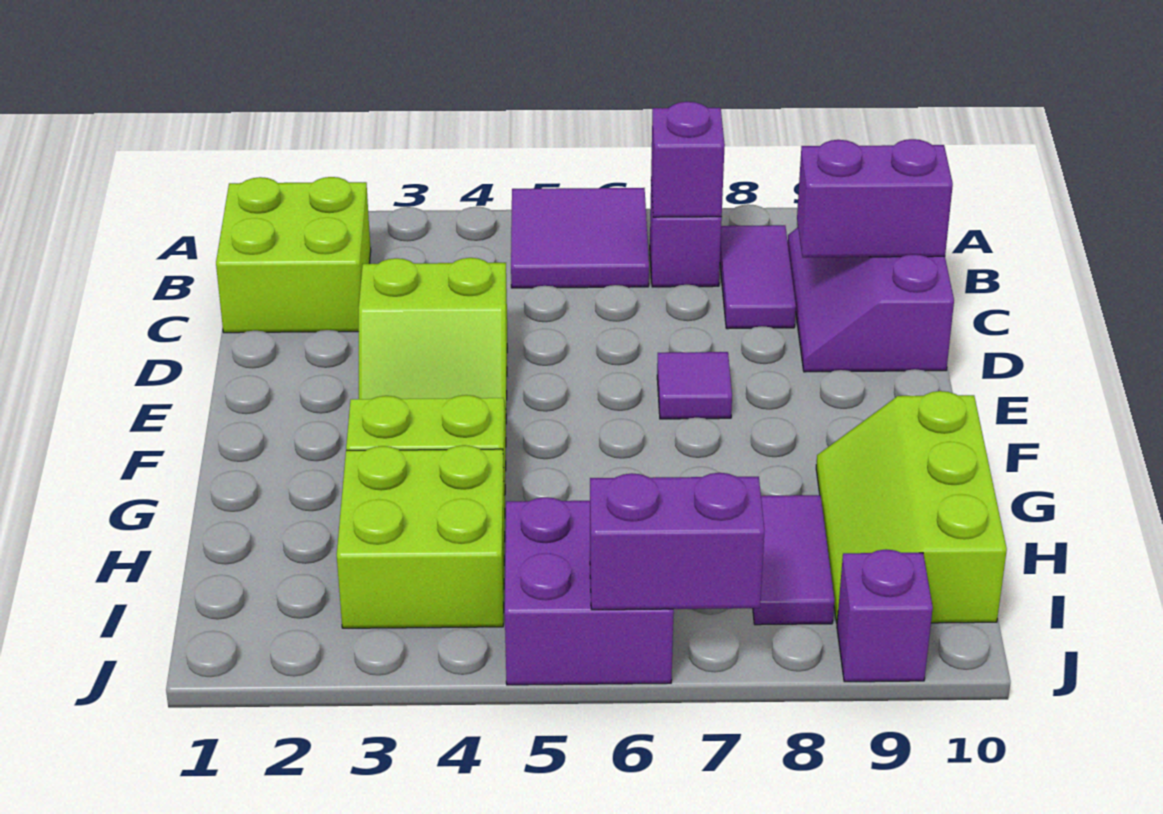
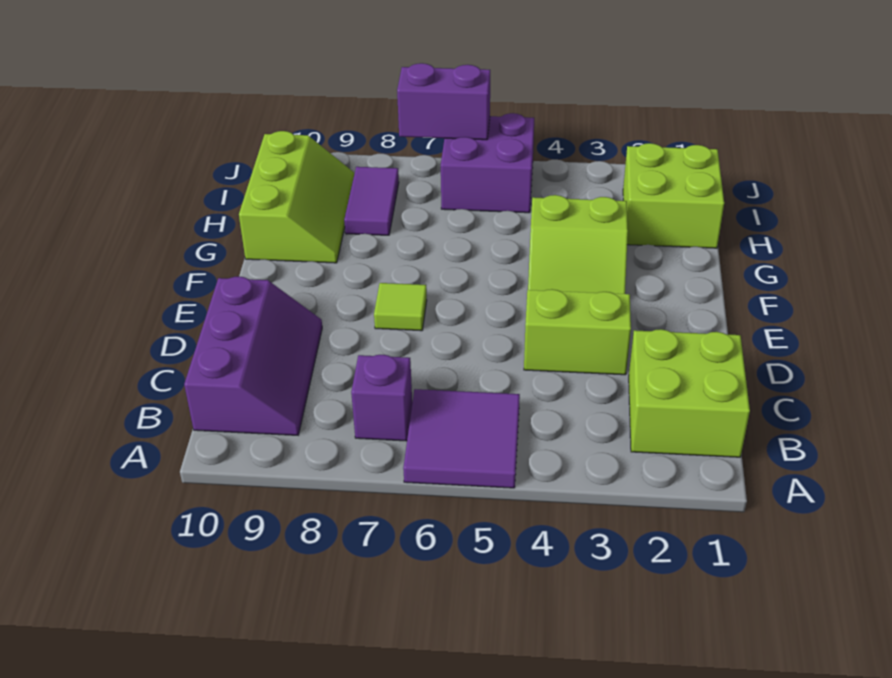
purple brick B7 level 2 -> none
purple tile B8:C8 level 1 -> none
purple brick C9:C10 level 2 -> none
purple tile E7 level 1 -> lime tile E7 level 1
lime brick H3:I4 level 1 -> lime brick H1:I2 level 1
purple brick J9 level 1 -> none

